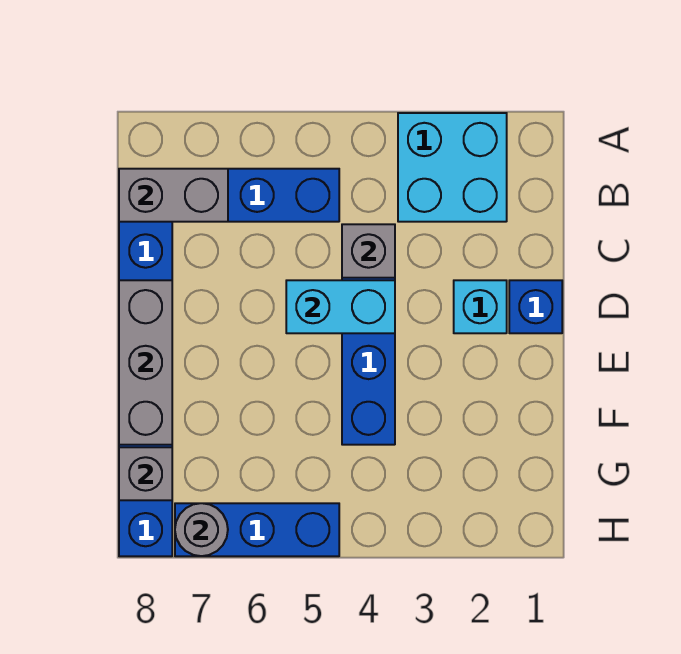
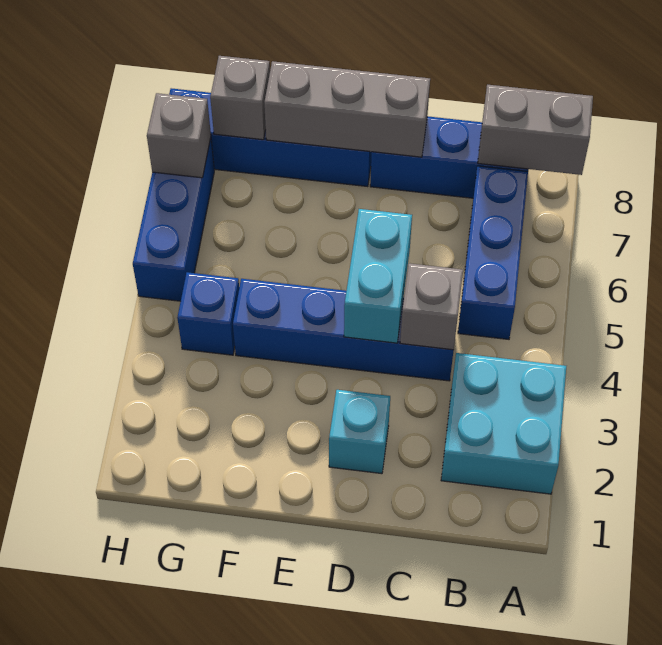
grey brick B7:B8 level 2 -> grey brick A8:B8 level 2
blue brick D1 level 1 -> blue brick G4 level 1
grey round brick H7 level 2 -> grey brick H7 level 2

